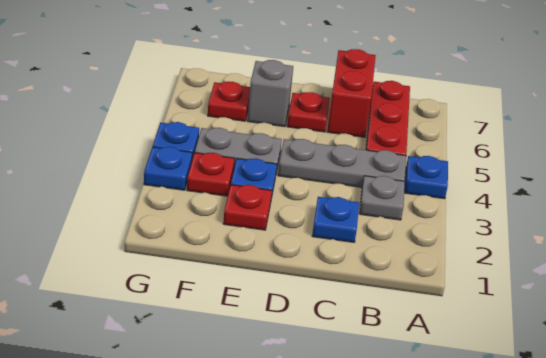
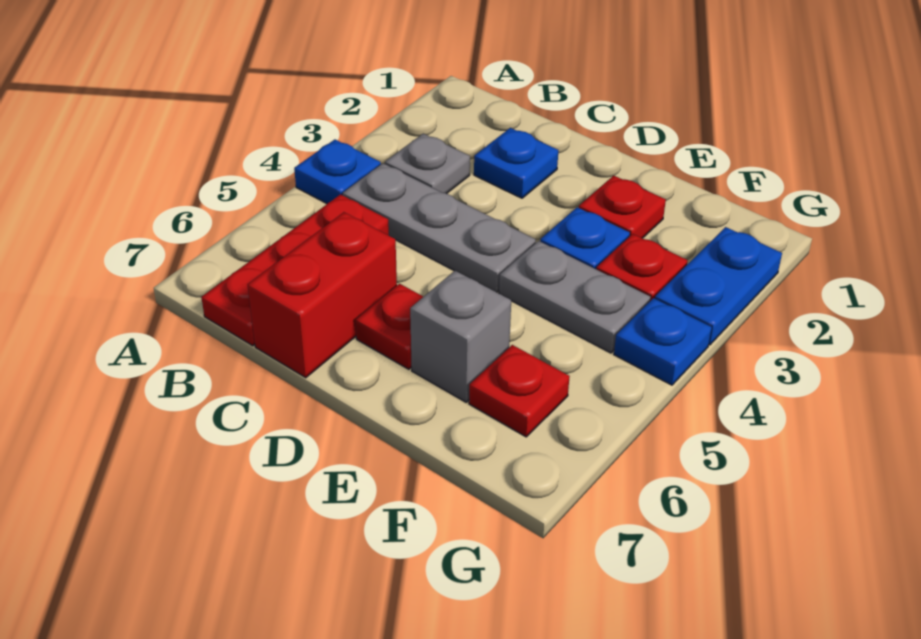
blue plate G3 level 1 -> blue plate G2:G3 level 1

